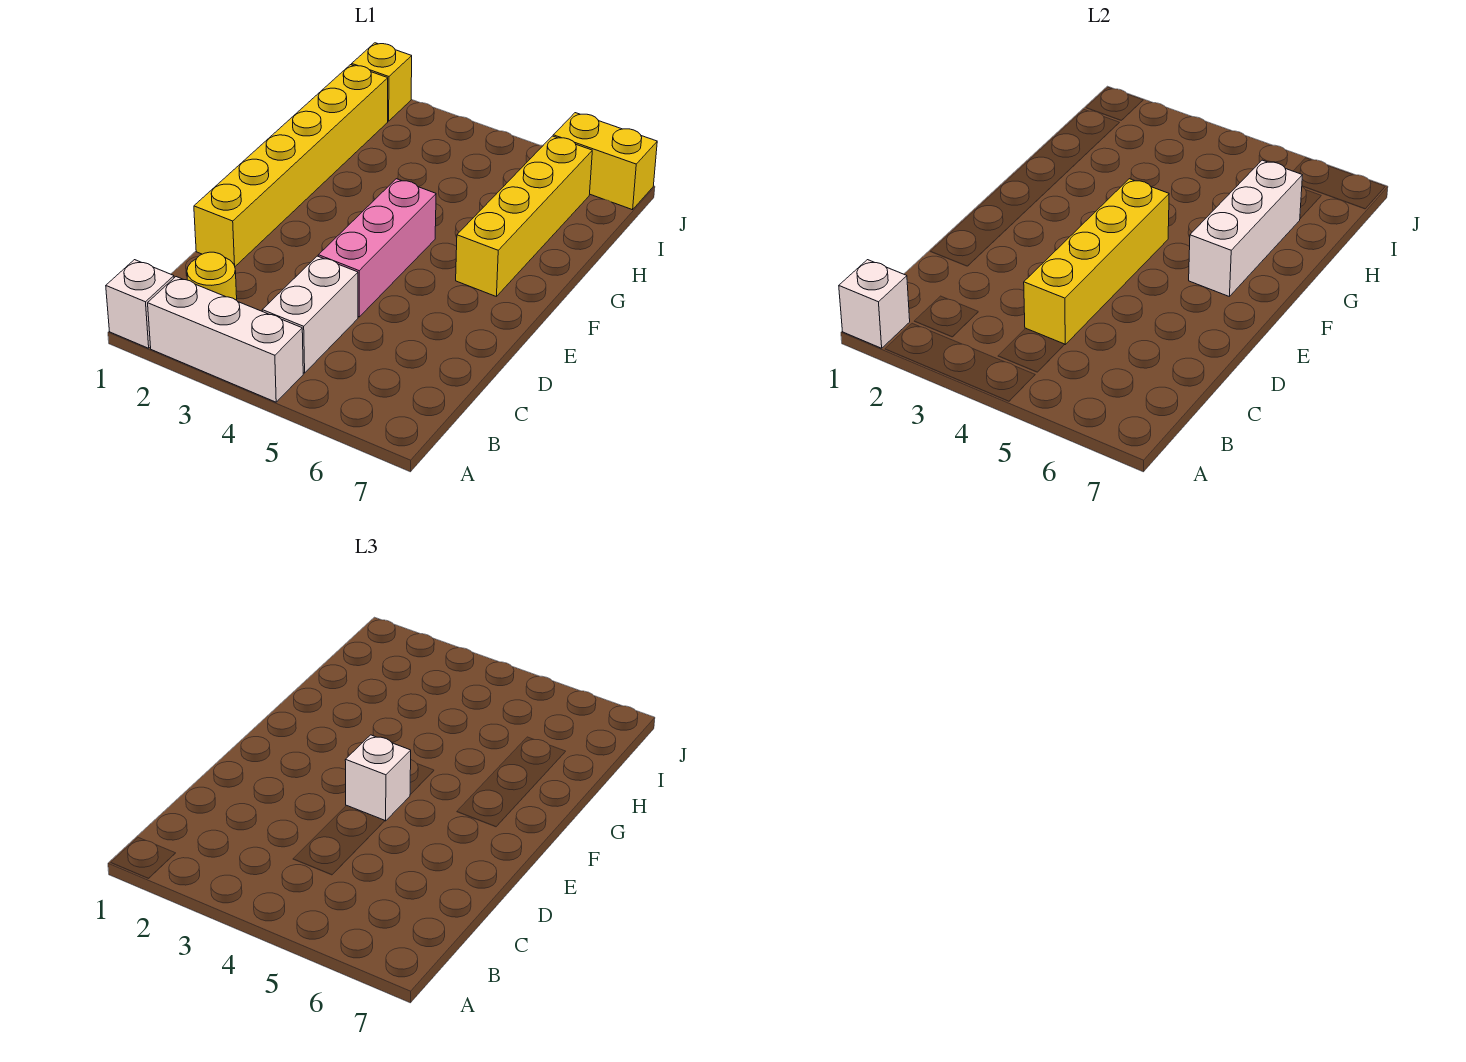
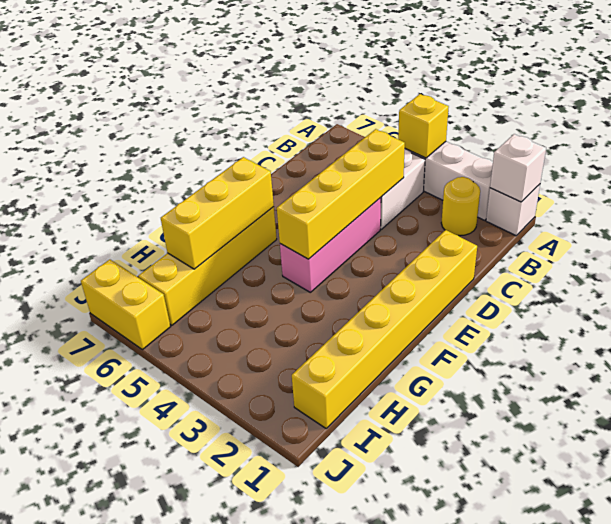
white brick E4 level 3 -> none
white brick F6:H6 level 2 -> yellow brick F6:H6 level 2
yellow brick J1 level 1 -> yellow brick A4 level 2

